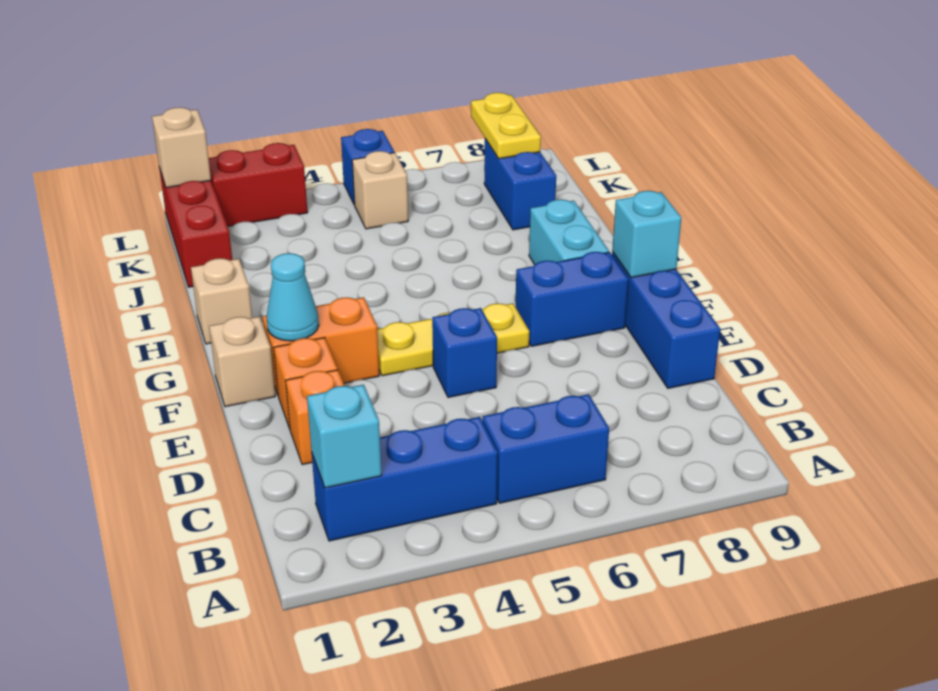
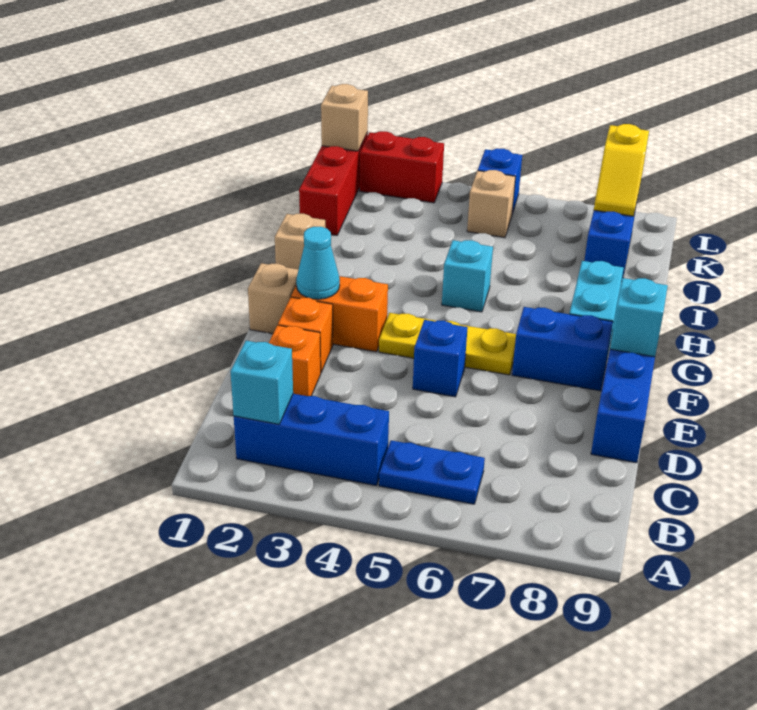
blue brick B5:B6 level 1 -> blue plate B5:B6 level 1
none -> cyan brick H5 level 1
yellow plate K8:L8 level 2 -> yellow slope K8:L8 level 2 top L

